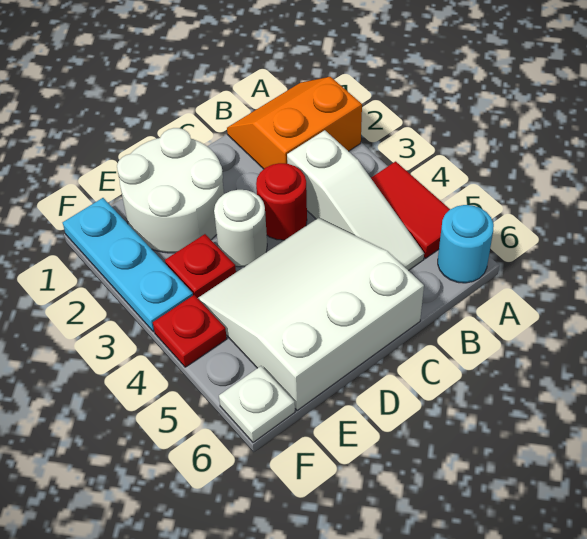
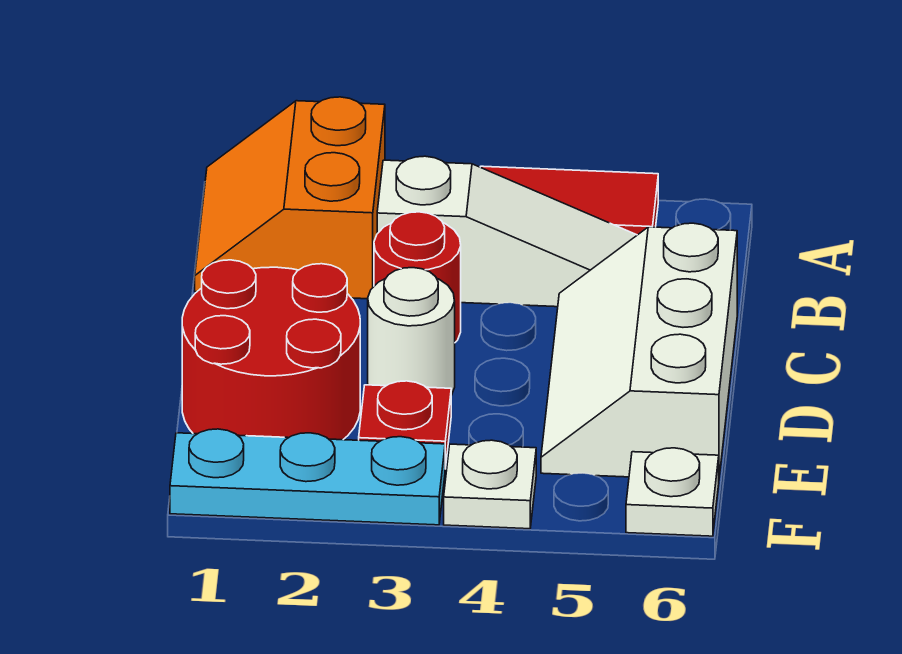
cyan round brick A6 level 1 -> none
white slope C4:E6 level 1 top 6 -> white slope C5:E6 level 1 top 6
white round brick D1:E2 level 1 -> red round brick D1:E2 level 1
red plate F4 level 1 -> white plate F4 level 1

